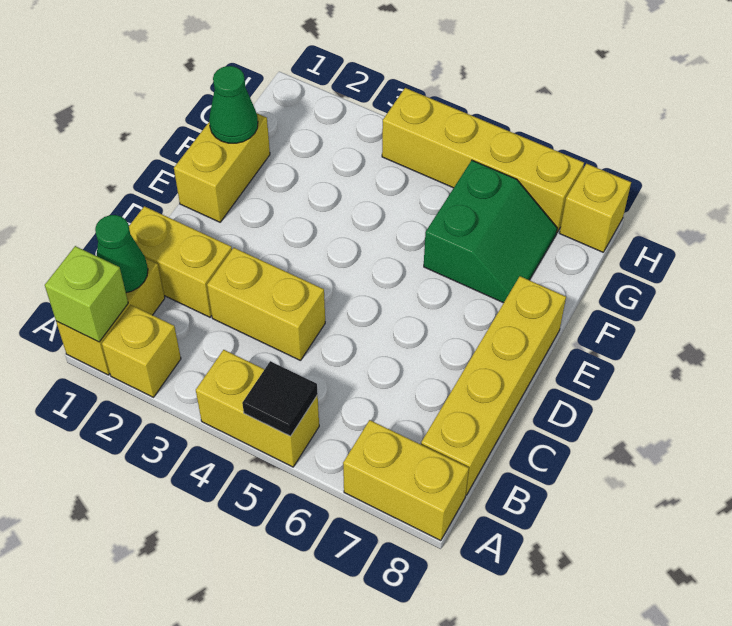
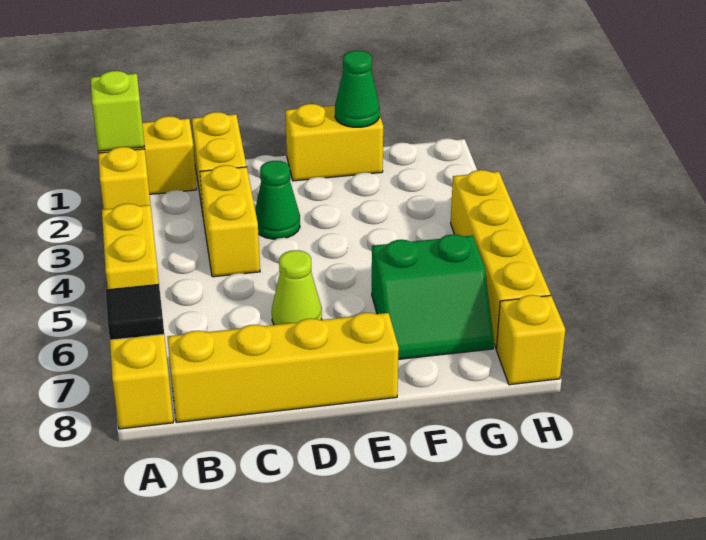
black tile A5 level 2 -> black tile A7 level 2
green cone B1 level 2 -> green cone D3 level 1
none -> lime cone D6 level 1

